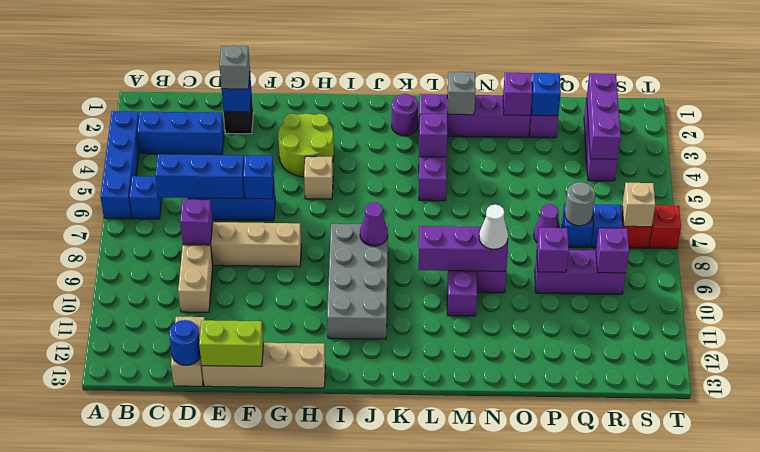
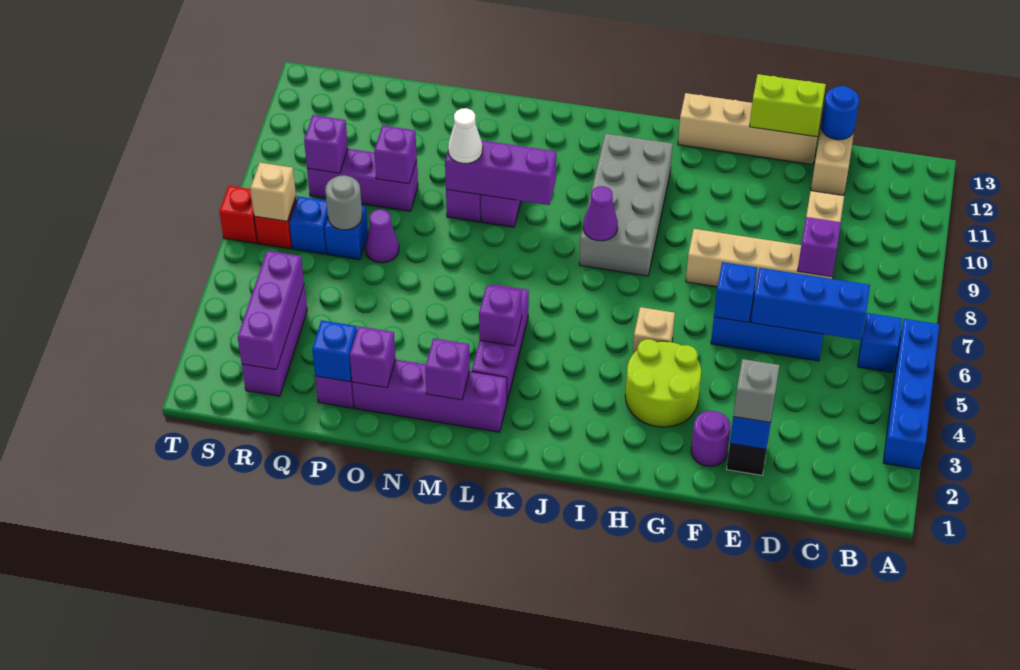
blue brick B3:D3 level 1 -> none
purple round brick K2 level 1 -> purple round brick F2 level 1
grey brick M2 level 2 -> purple brick M2 level 2

